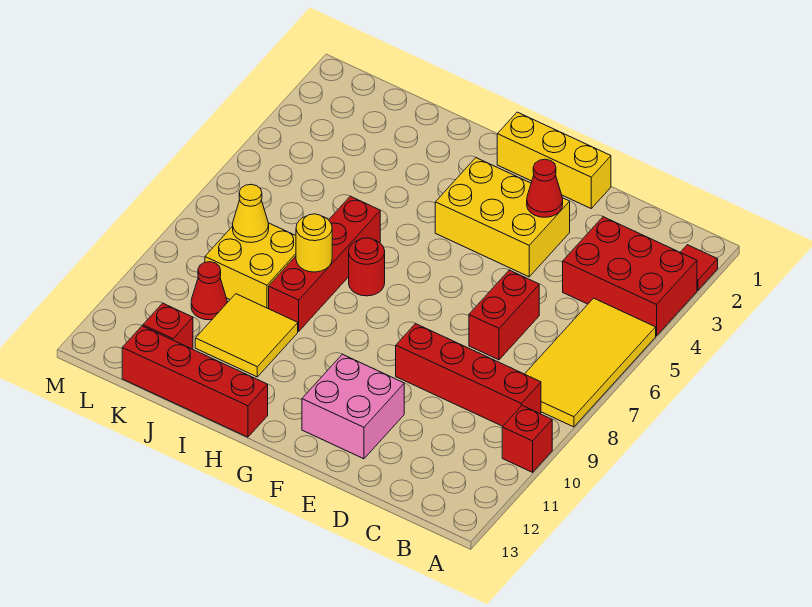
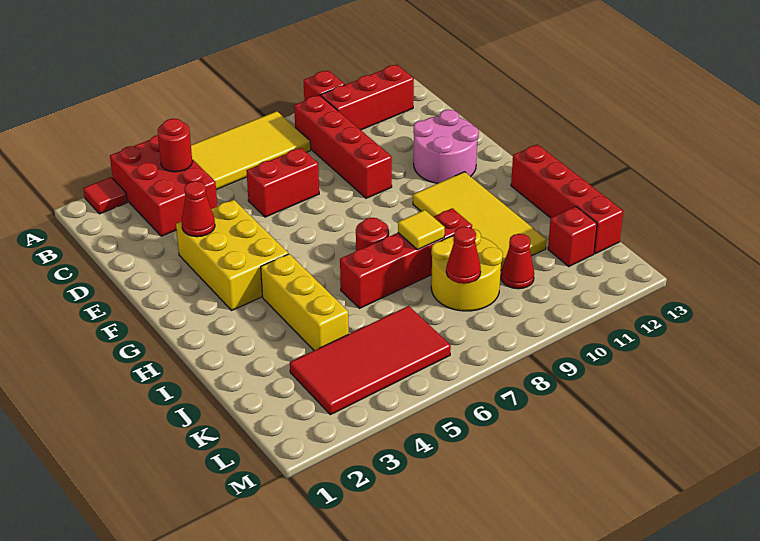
none -> red round brick B4 level 2
none -> red brick B10:B12 level 1
yellow brick E1:G1 level 1 -> yellow brick H4:J4 level 1
pink brick E11:F12 level 1 -> pink round brick E11:F12 level 1
yellow round brick I8 level 2 -> yellow tile I8 level 2
yellow tile I10:J11 level 1 -> yellow tile G10:J11 level 1
yellow brick J8:K9 level 1 -> yellow round brick J8:K9 level 1
none -> red tile K3:L6 level 1
yellow cone K8 level 2 -> red cone K8 level 2

